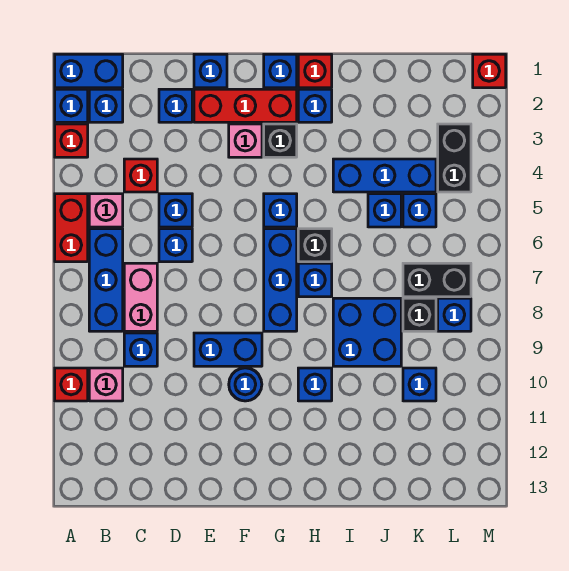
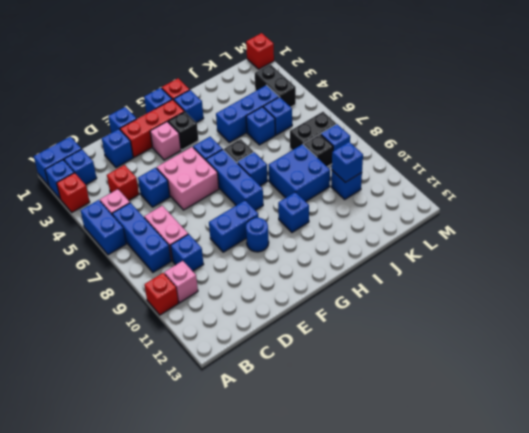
red brick A5:A6 level 1 -> blue brick A5:A6 level 1
blue brick D6 level 1 -> blue brick K10 level 2
none -> pink brick E5:F6 level 1

